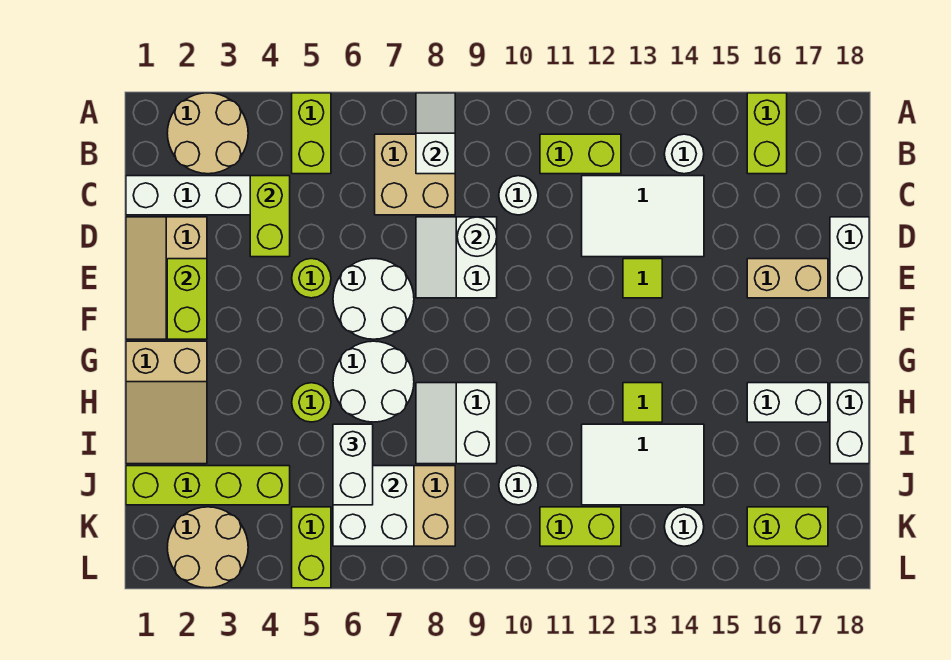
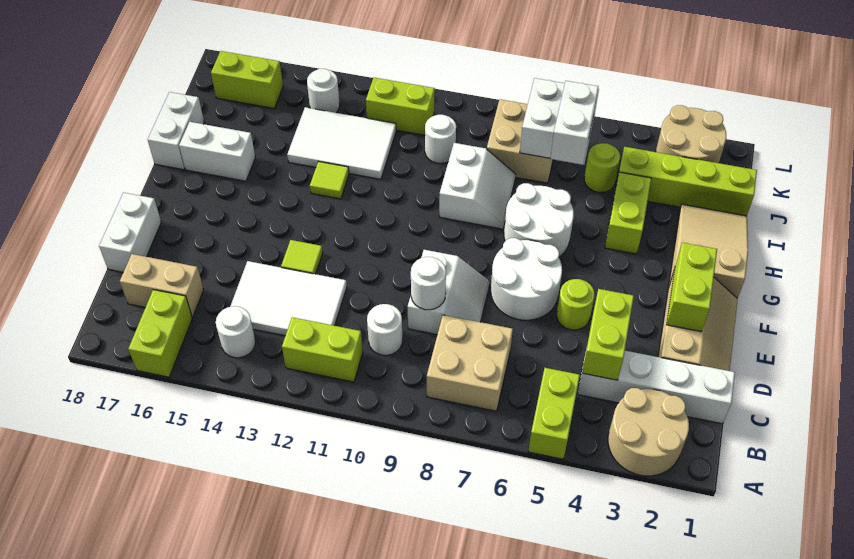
white slope A8:B8 level 2 top B -> none
tan brick E16:E17 level 1 -> tan brick C16:C17 level 1
lime round brick H5 level 1 -> lime round brick J5 level 1
lime brick K5:L5 level 1 -> lime brick H4:I4 level 1

